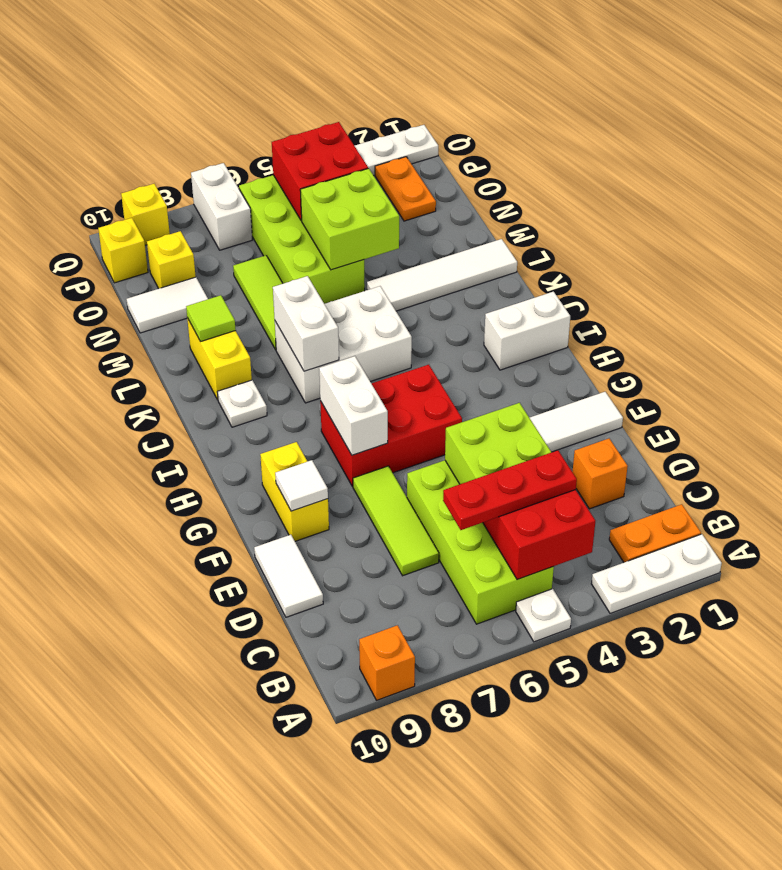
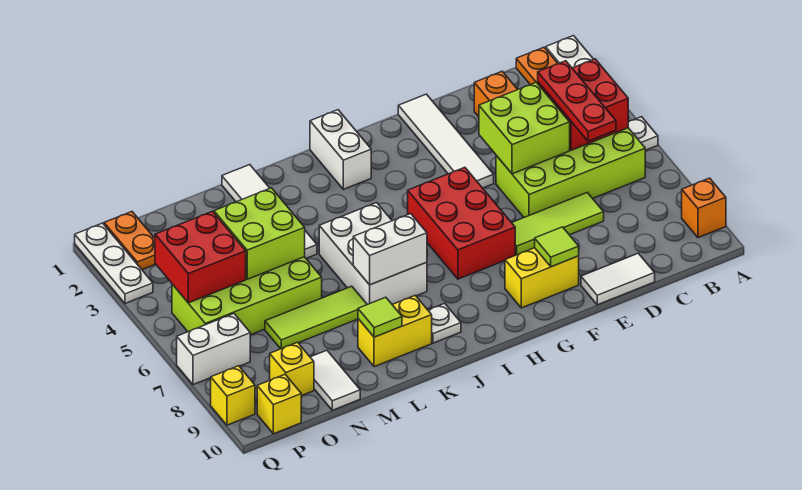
white tile F9 level 2 -> lime tile F9 level 2
white brick G7:H7 level 2 -> none
orange plate O2:P2 level 1 -> orange plate P1:P2 level 1

